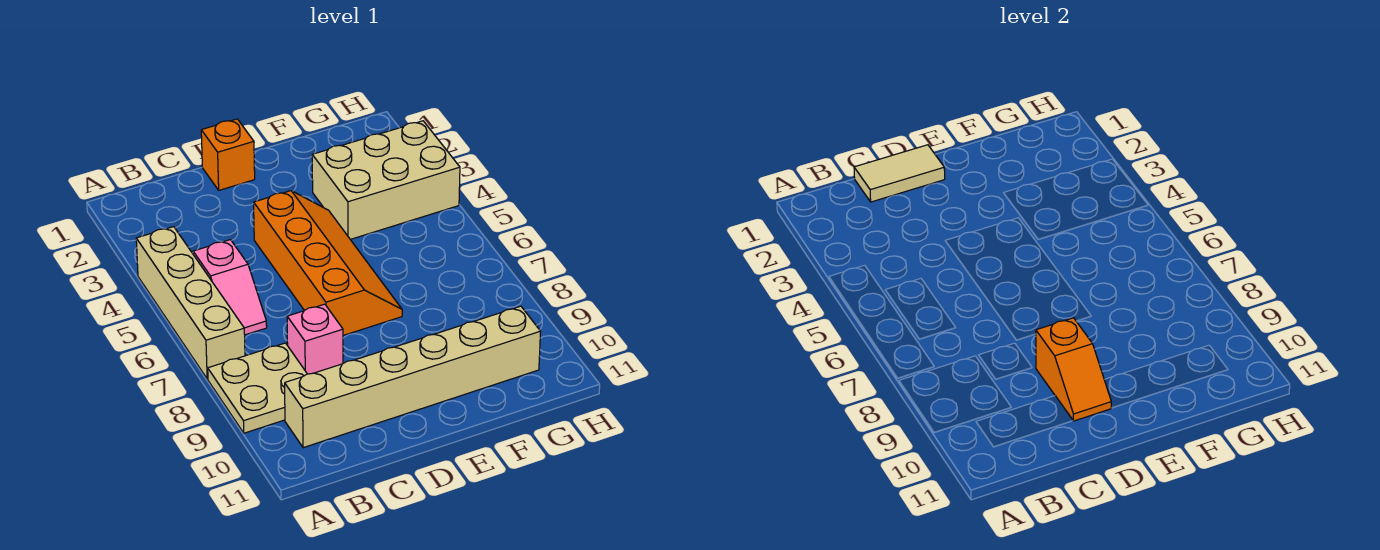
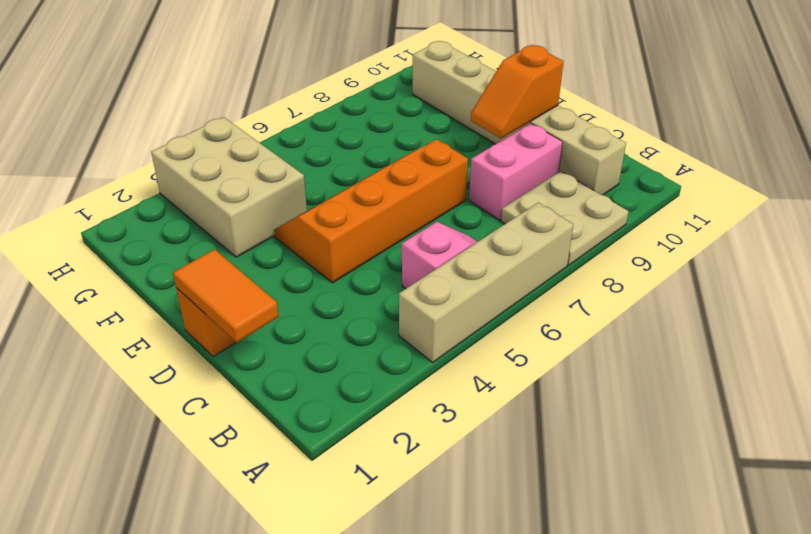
tan tile C1:D1 level 2 -> orange tile C1:D1 level 2
pink brick C8 level 1 -> pink brick C8:C9 level 1
orange slope D9:D10 level 2 top 9 -> orange slope D9:D10 level 2 top 10

